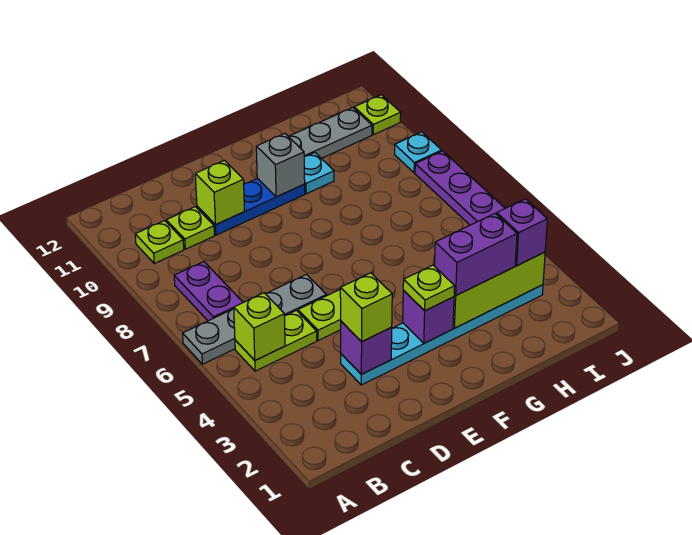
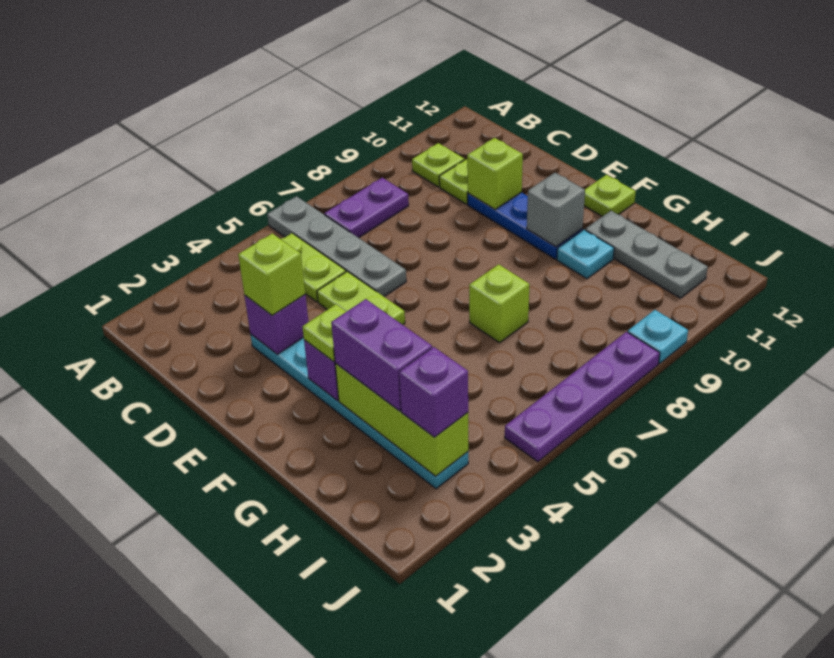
lime brick B5 level 2 -> lime brick G7 level 1
lime plate J11 level 1 -> lime plate F12 level 1

